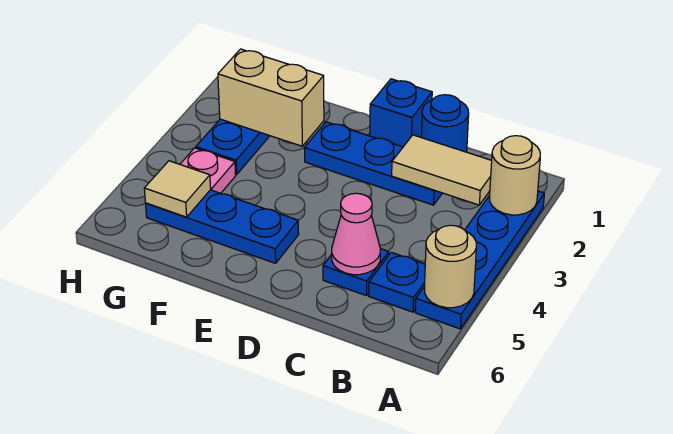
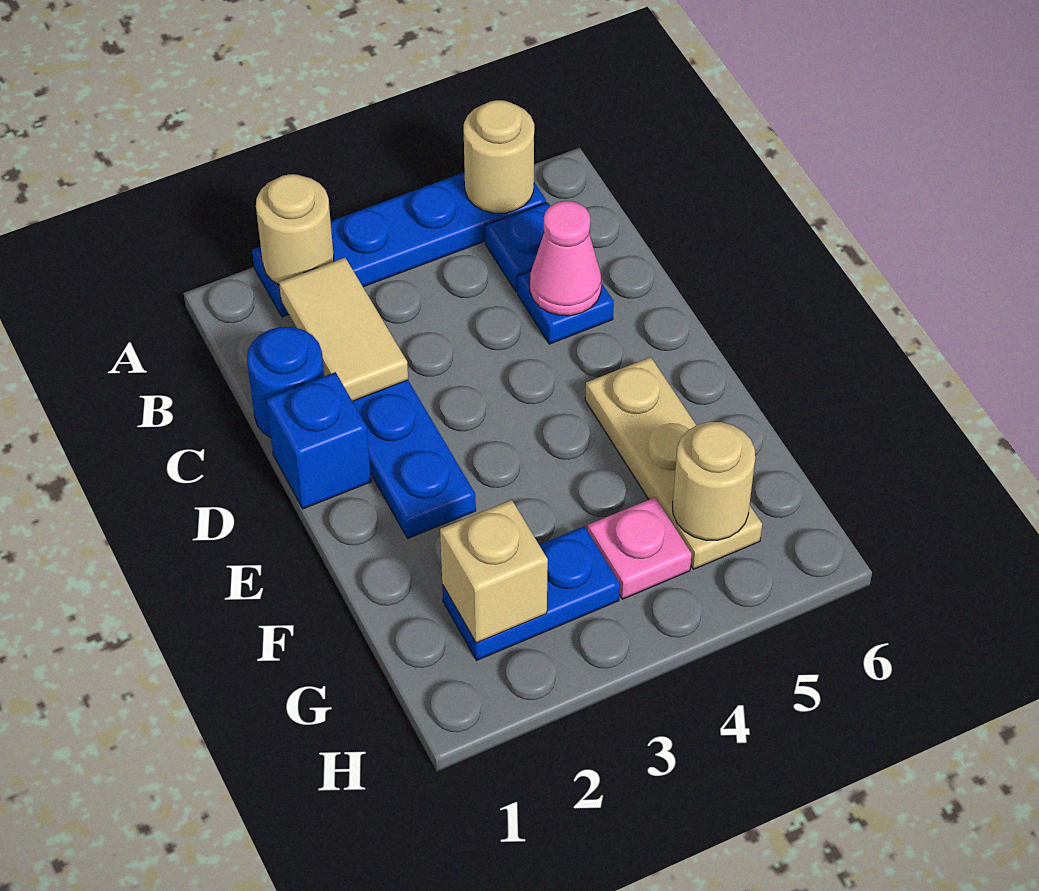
blue plate E5:G5 level 1 -> tan plate E5:G5 level 1
tan brick F2:G2 level 2 -> tan brick G2 level 2
tan tile G5 level 2 -> tan round brick G5 level 2

